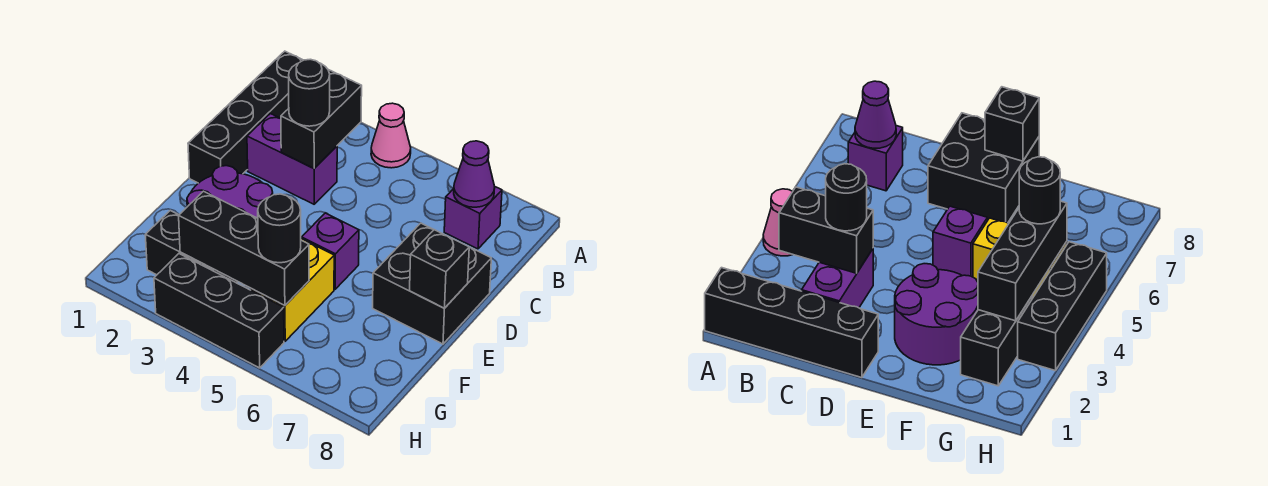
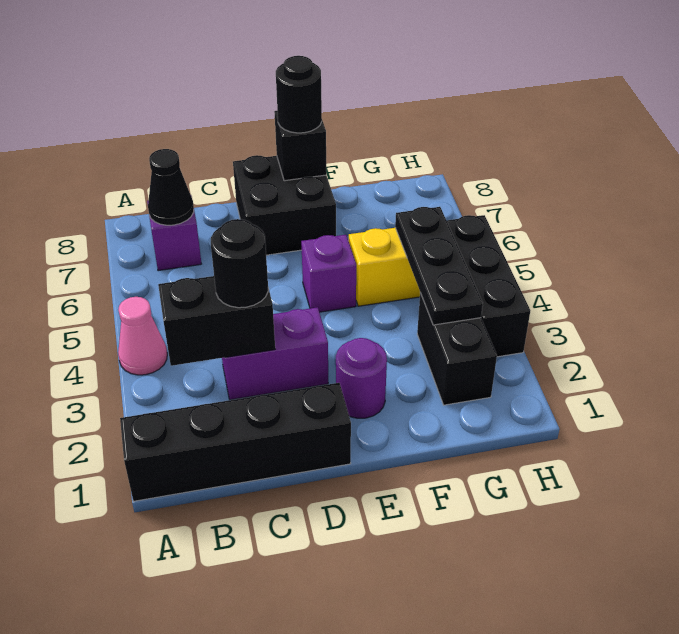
purple cone B7 level 2 -> black cone B7 level 2
purple brick C2:C3 level 1 -> purple brick C3:D3 level 1
purple round brick E2:F3 level 1 -> purple round brick E2 level 1
black brick G3:G5 level 2 -> black plate G3:G5 level 2
black round brick G5 level 3 -> black round brick E8 level 3

